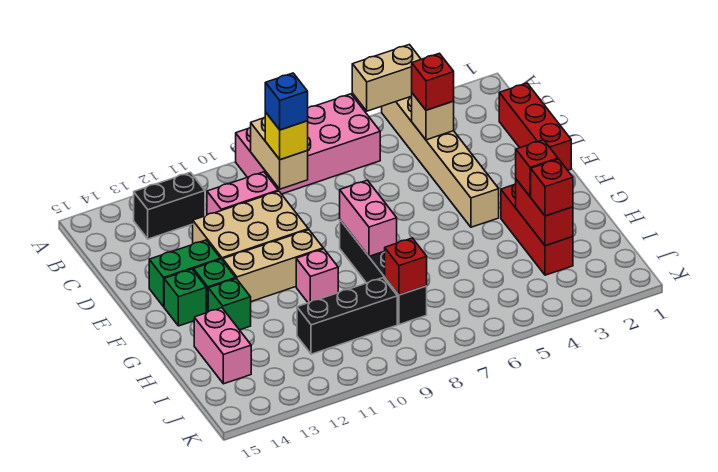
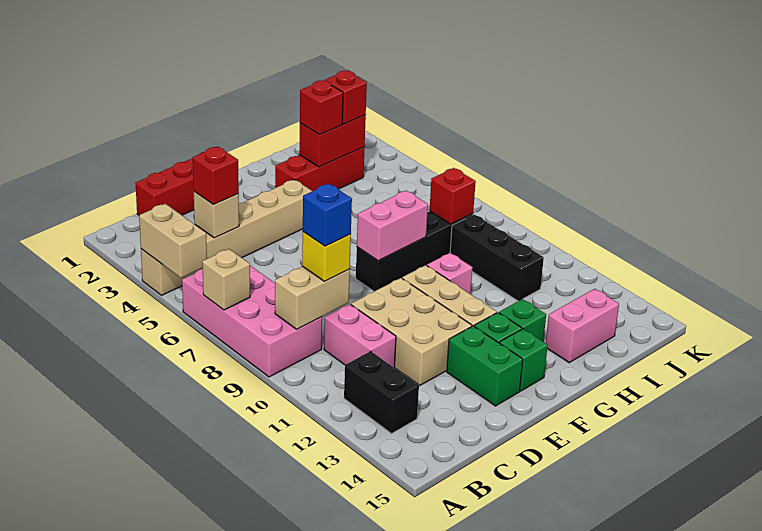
none -> tan brick A7 level 2

